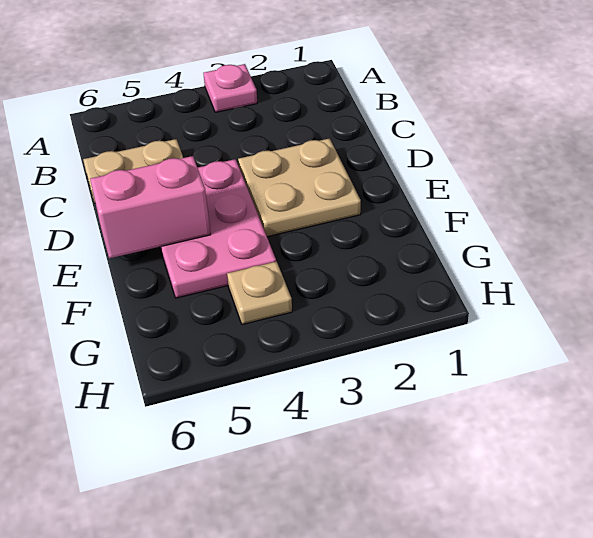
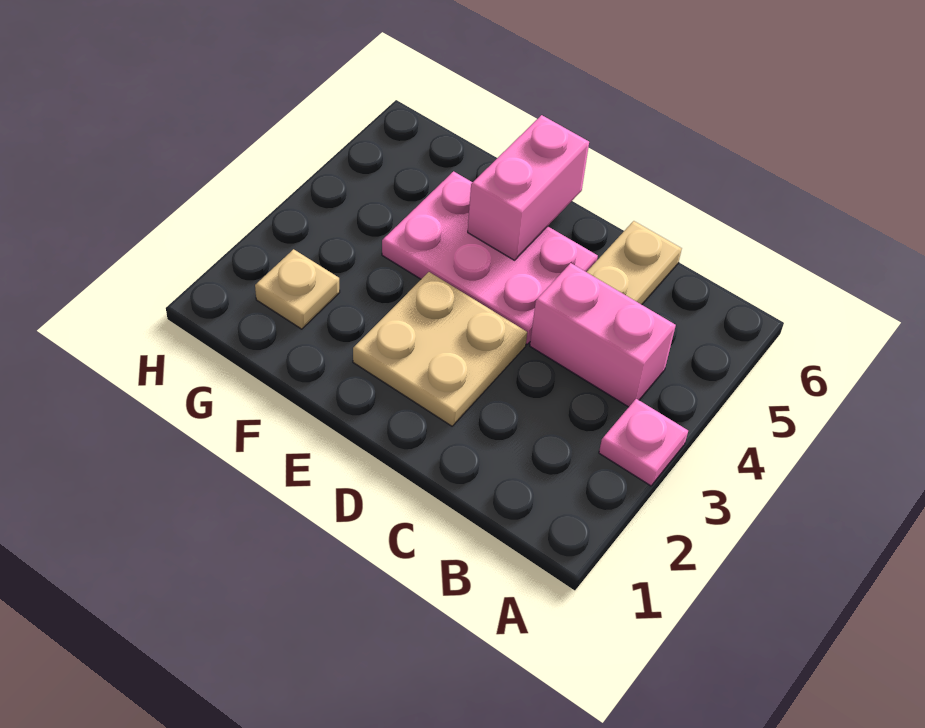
none -> pink brick B4:C4 level 1
tan plate G4 level 1 -> tan plate G2 level 1

